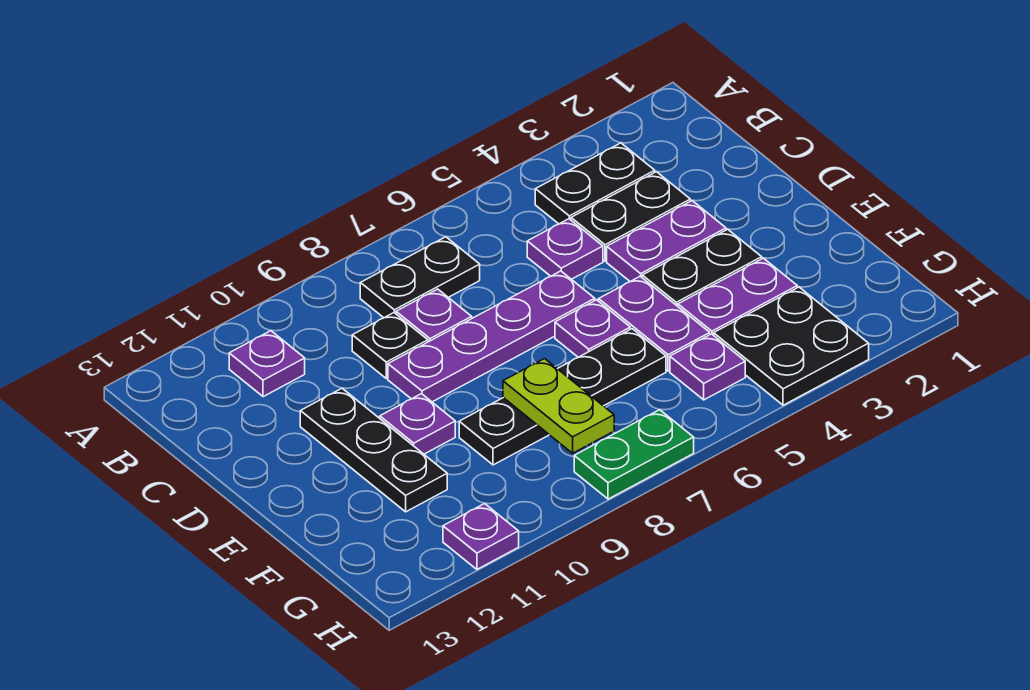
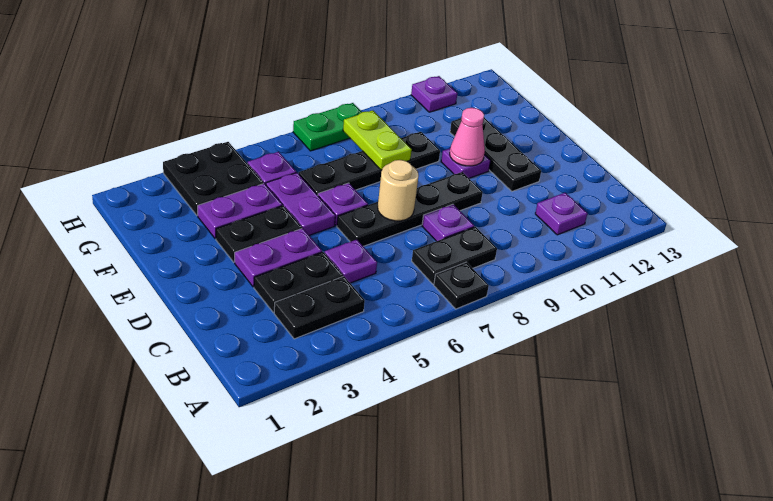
black plate C9 level 1 -> black plate A7 level 1
purple plate D6:D9 level 1 -> black plate D6:D9 level 1
none -> tan round brick D7 level 2
none -> pink cone E10 level 2

